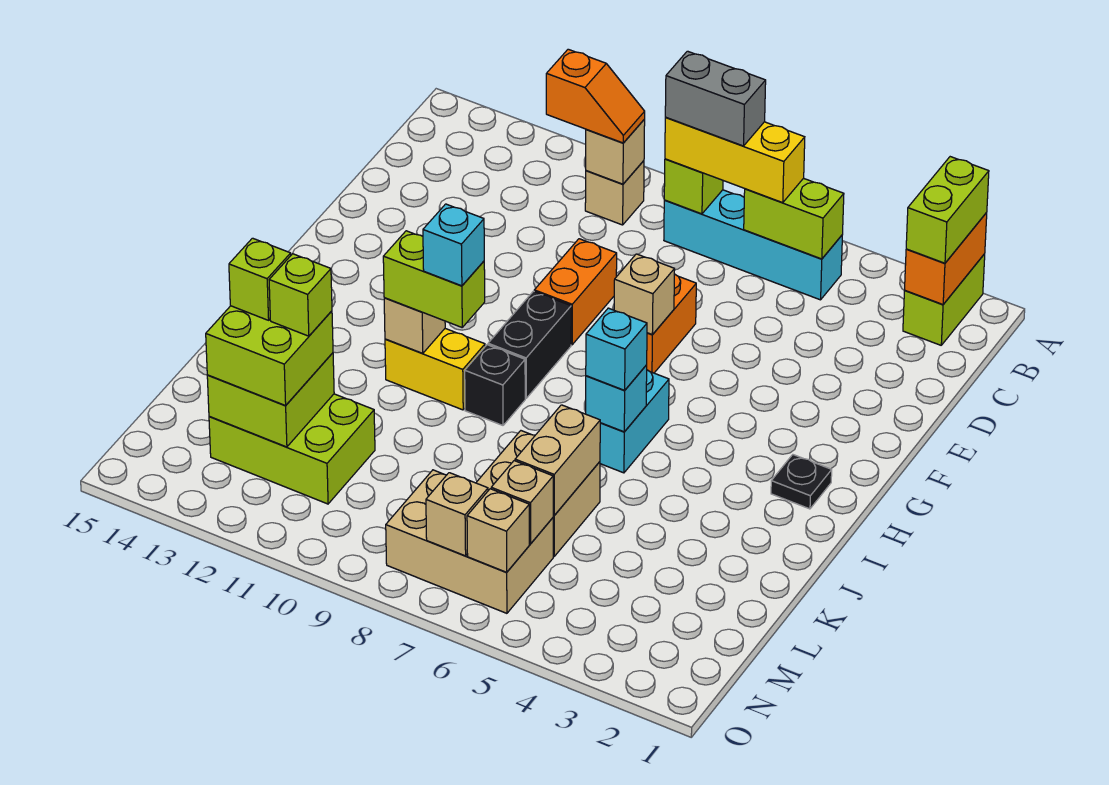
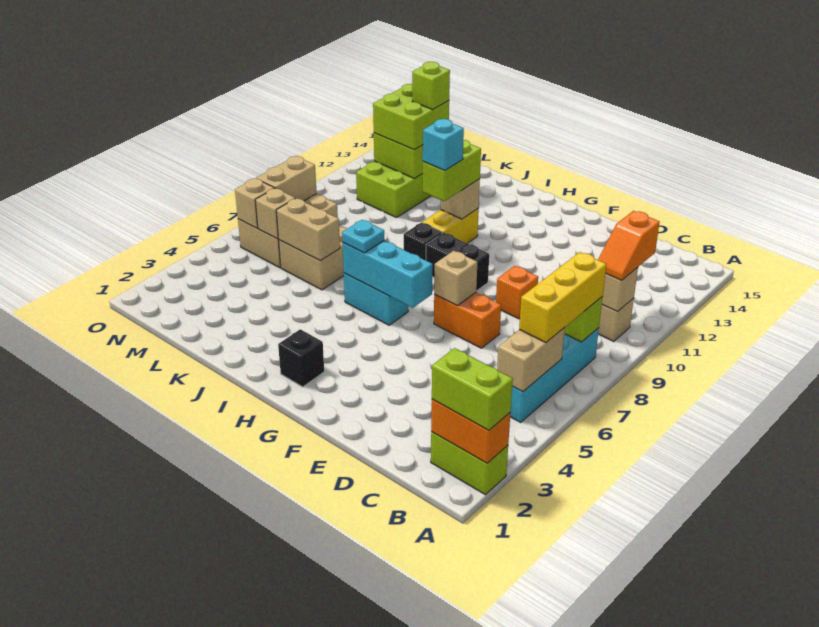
lime brick B5:B6 level 2 -> tan brick B5:B6 level 2
grey brick B7:B8 level 4 -> none
orange brick E9:F9 level 1 -> orange brick E9 level 1
black plate H2 level 1 -> black brick H2 level 1
cyan brick I6 level 2 -> cyan brick G6:I6 level 2
cyan brick I6 level 3 -> cyan plate I6 level 3
lime brick L12 level 4 -> none
tan brick N7 level 2 -> tan brick N7:N8 level 2

